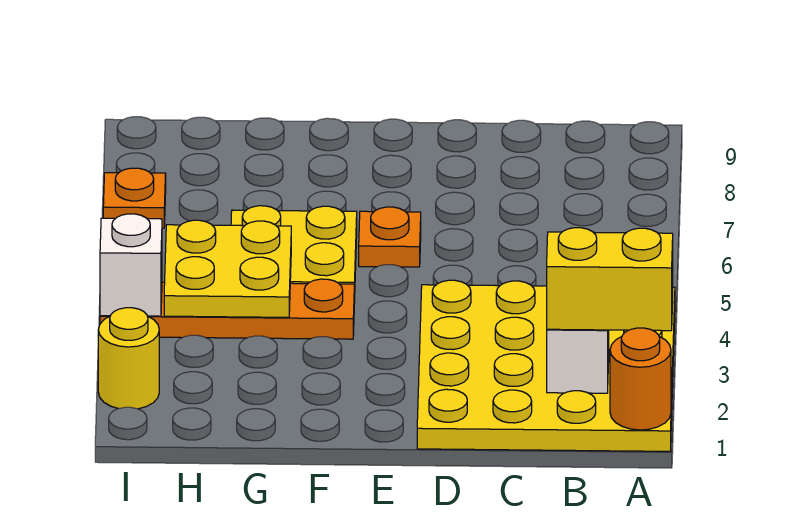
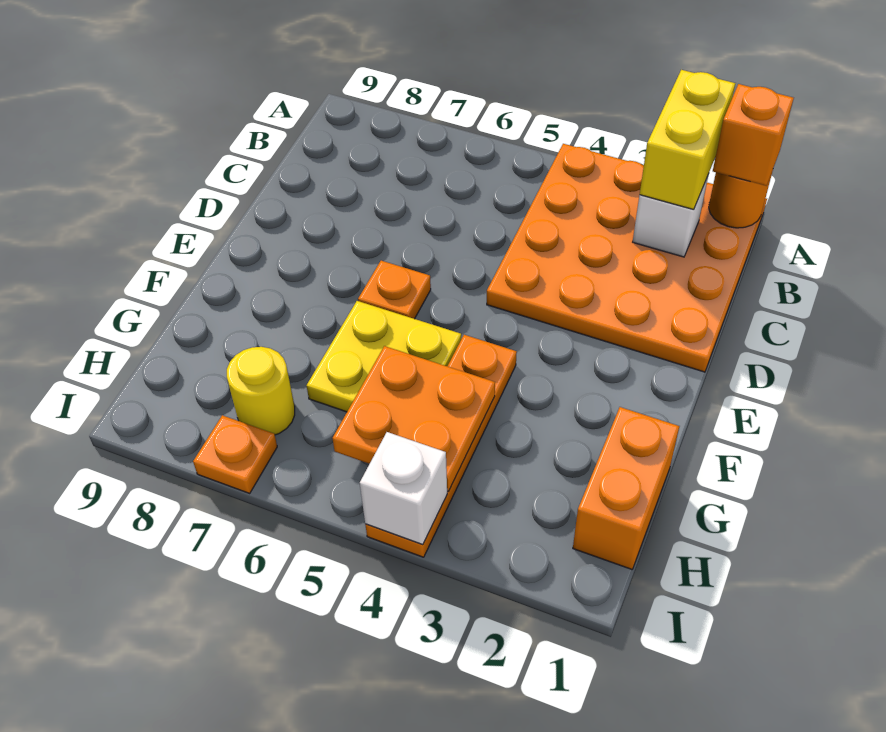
yellow plate A1:D4 level 1 -> orange plate A1:D4 level 1
none -> orange brick A1 level 3
none -> orange brick G1:H1 level 1
yellow plate G4:H5 level 2 -> orange plate G4:H5 level 2
yellow round brick I2 level 1 -> yellow round brick H7 level 1

